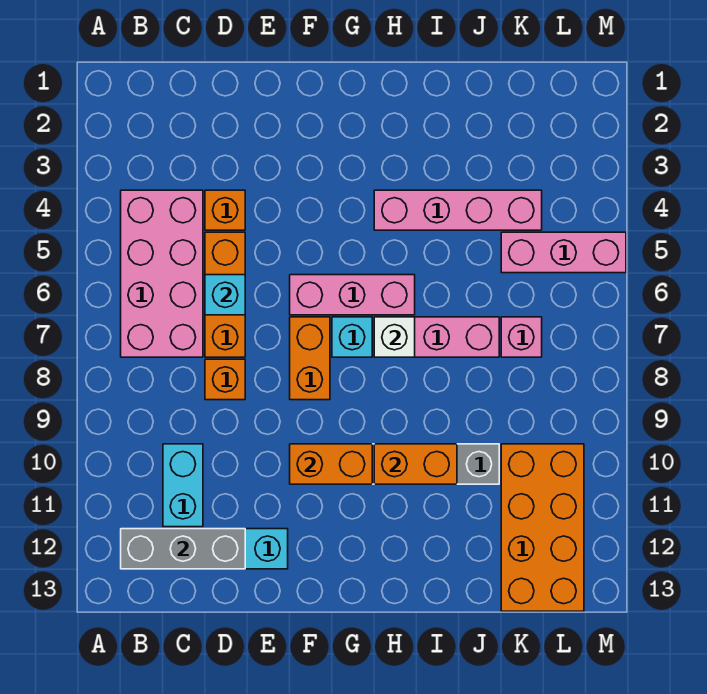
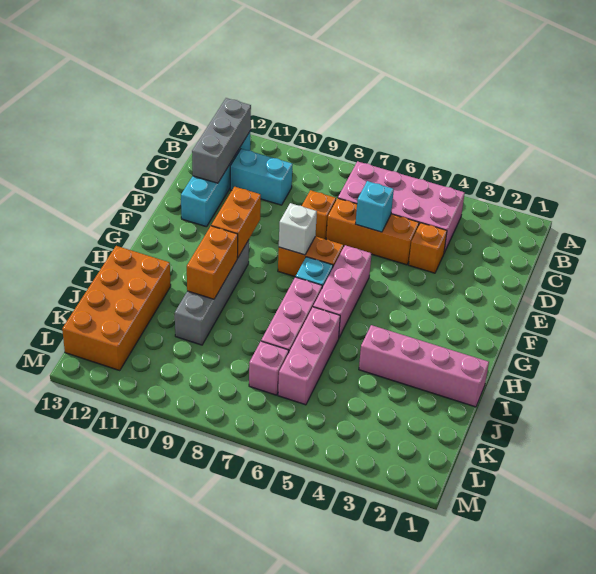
pink brick H4:K4 level 1 -> pink brick I1:I4 level 1
white brick H7 level 2 -> white brick F8 level 2
pink brick K5:M5 level 1 -> pink brick I6:K6 level 1
orange brick K10:L13 level 1 -> orange brick I12:L13 level 1

